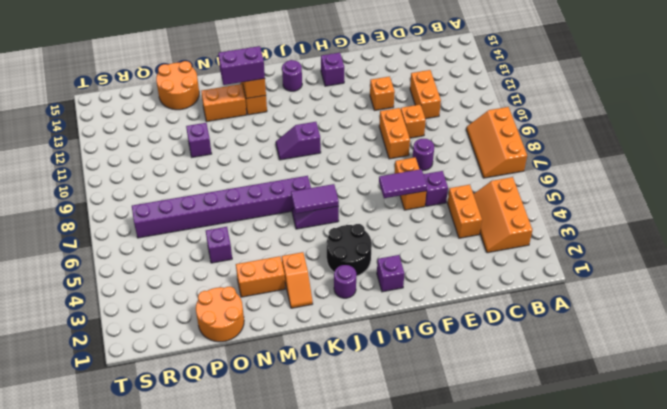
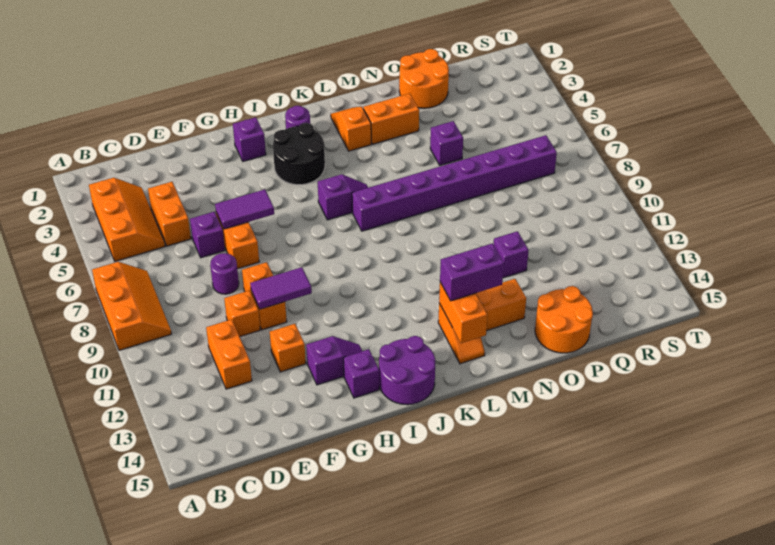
purple tile J6:K6 level 2 -> purple tile F10:G10 level 2
purple slope J10:K10 level 1 top J -> purple slope G13:H13 level 1 top G
purple round brick J14 level 1 -> purple round brick I14:J15 level 1

